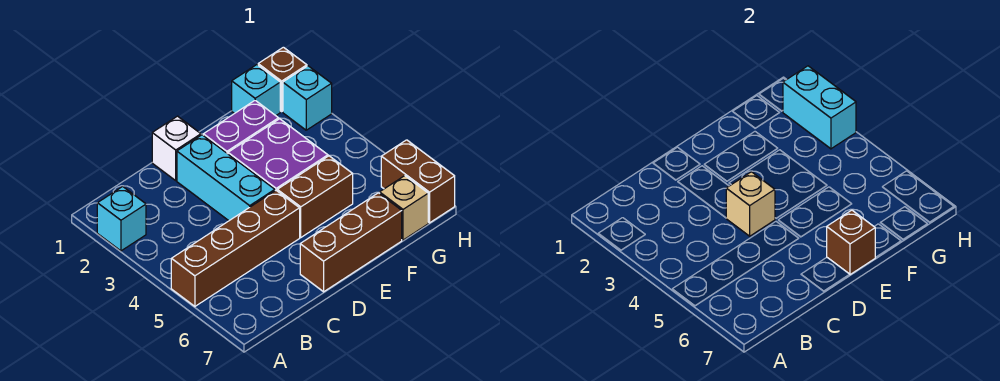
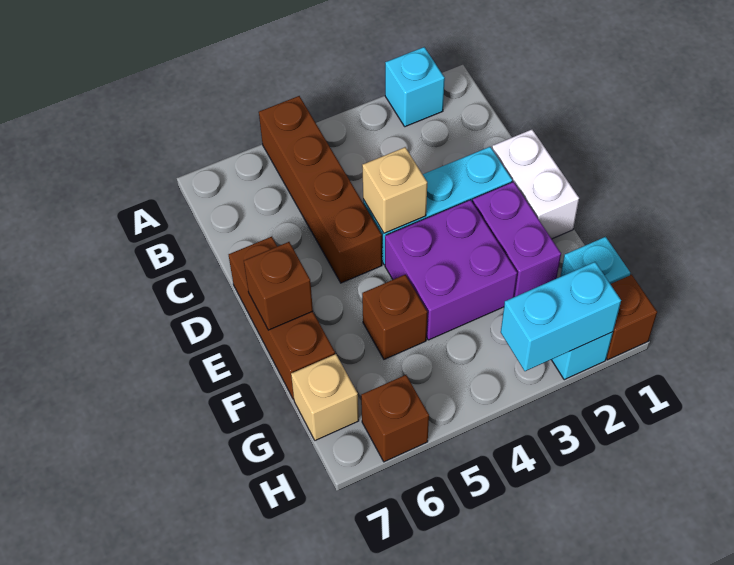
white brick D1 level 1 -> white brick D1:E1 level 1
brown brick E5:F5 level 1 -> brown brick F5 level 1
brown brick H6:H7 level 1 -> brown brick H6 level 1

